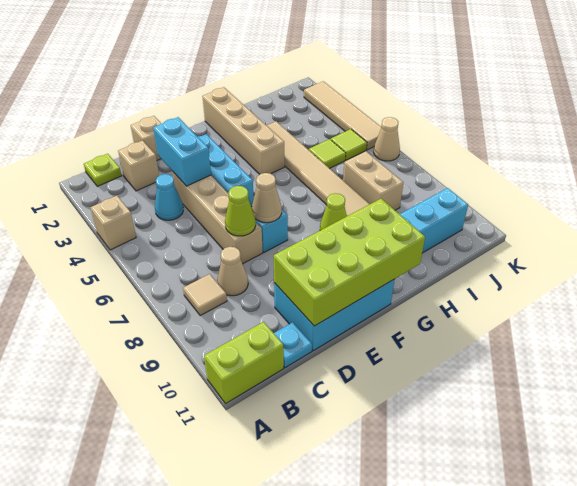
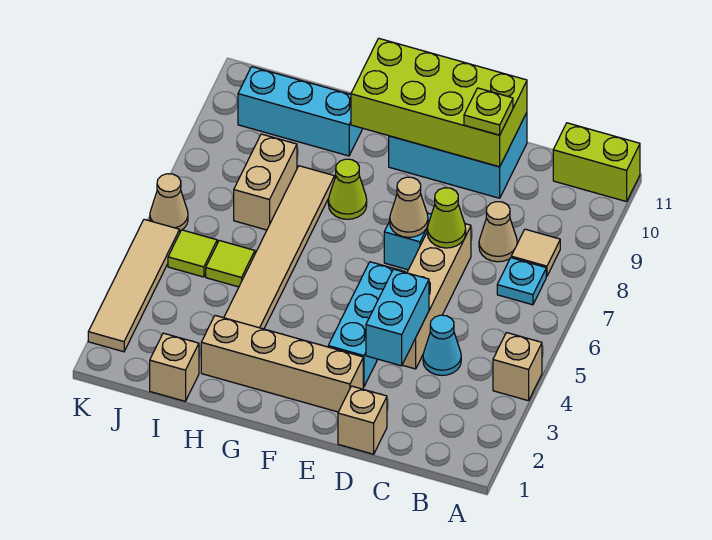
lime plate B1 level 1 -> lime plate D10 level 3
tan brick C2 level 1 -> tan brick I1 level 1
cyan plate C11 level 1 -> cyan plate B7 level 1
tan brick G1:G4 level 1 -> tan brick E2:H2 level 1

